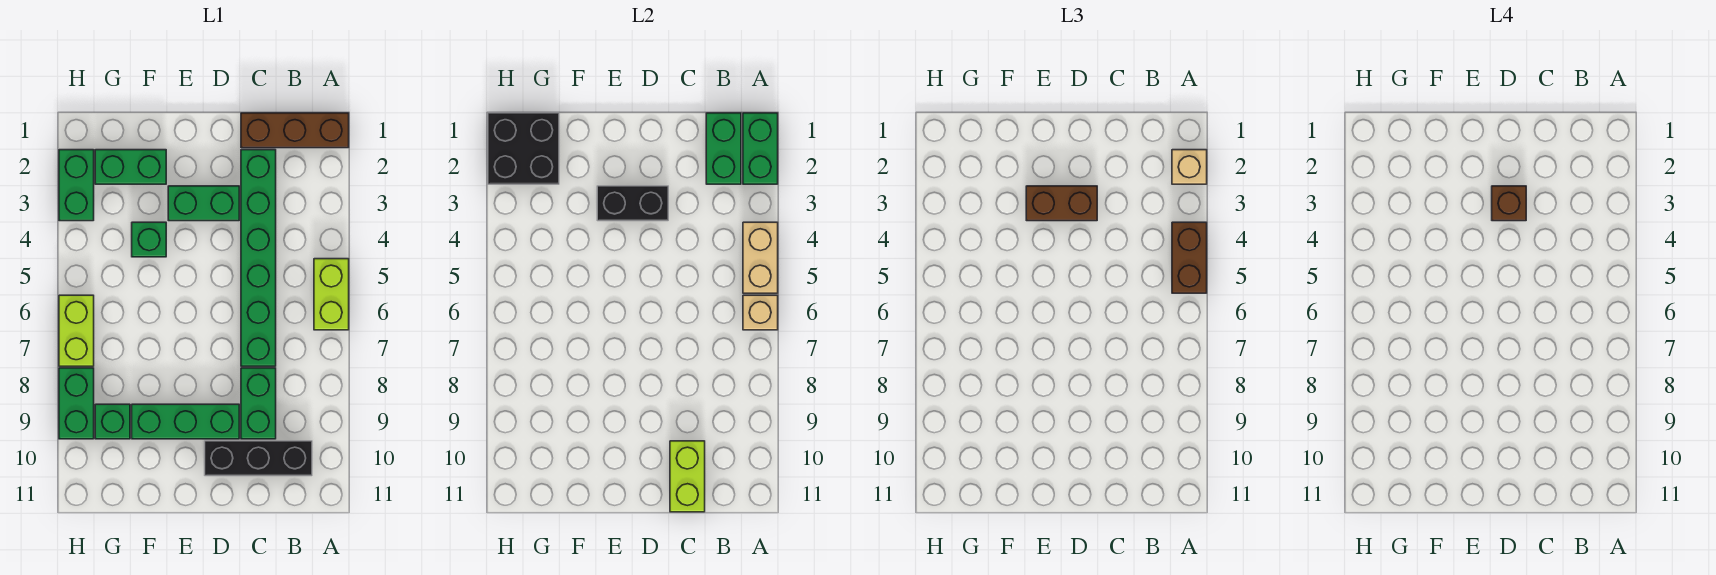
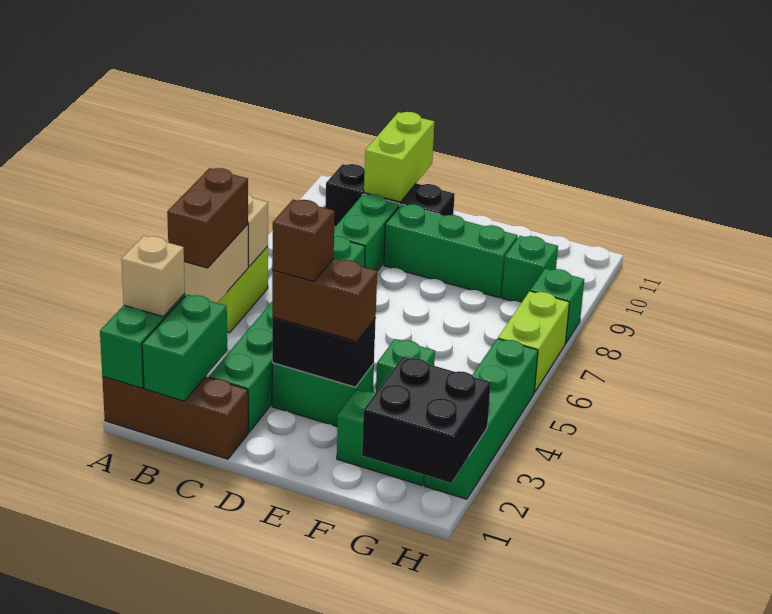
green brick H2:H3 level 1 -> green brick H2:H5 level 1
green brick H8:H9 level 1 -> green brick H8 level 1

